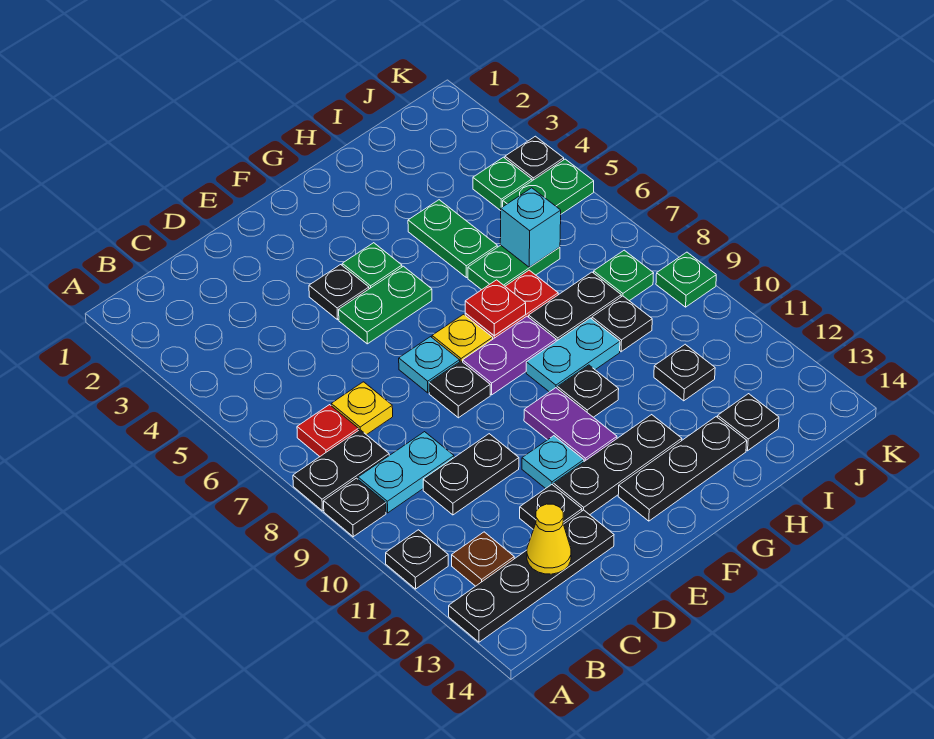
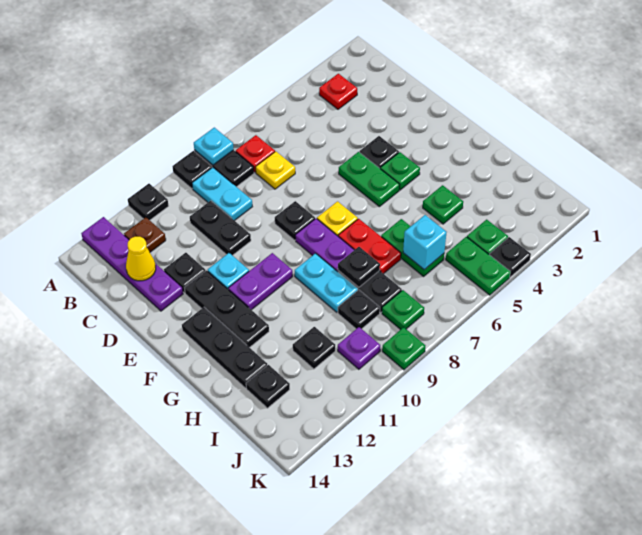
black plate A13:D13 level 1 -> purple plate A13:D13 level 1
cyan plate E7 level 1 -> cyan plate A8 level 2
red plate G7 level 2 -> red plate B3 level 1
black plate G10 level 1 -> black plate H8 level 2
green plate H4:H5 level 1 -> green plate H4 level 1
none -> purple plate J10 level 1

